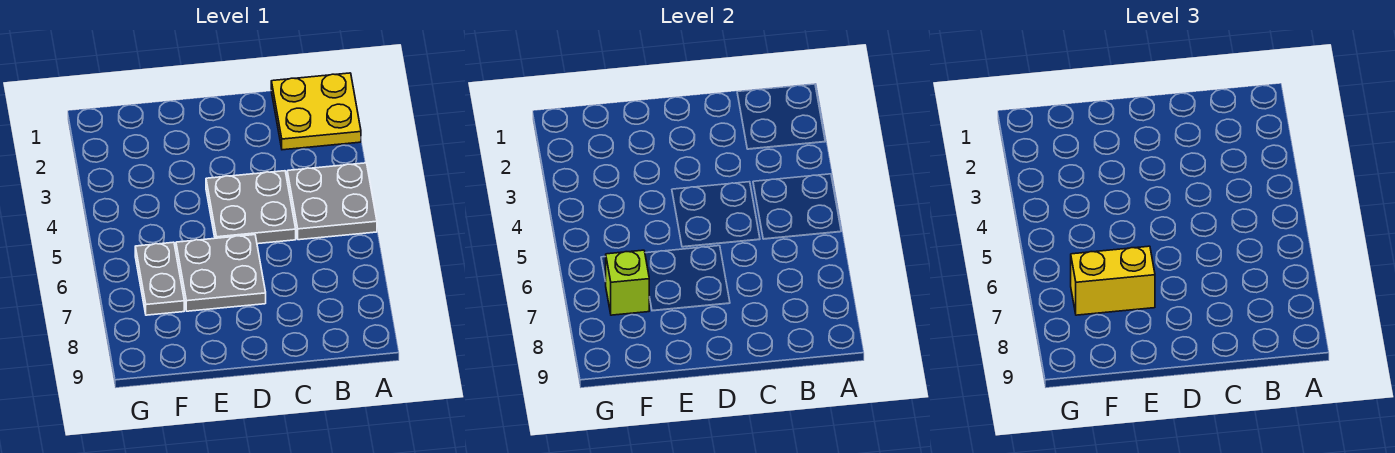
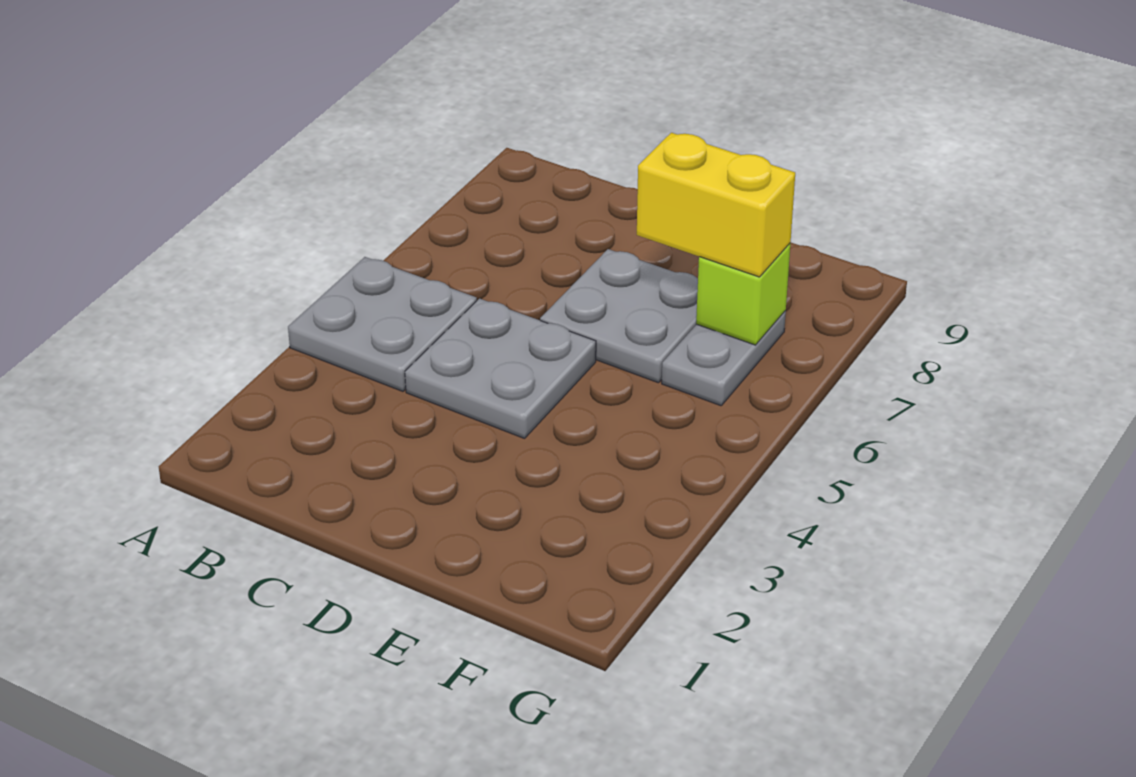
yellow plate A1:B2 level 1 -> none

